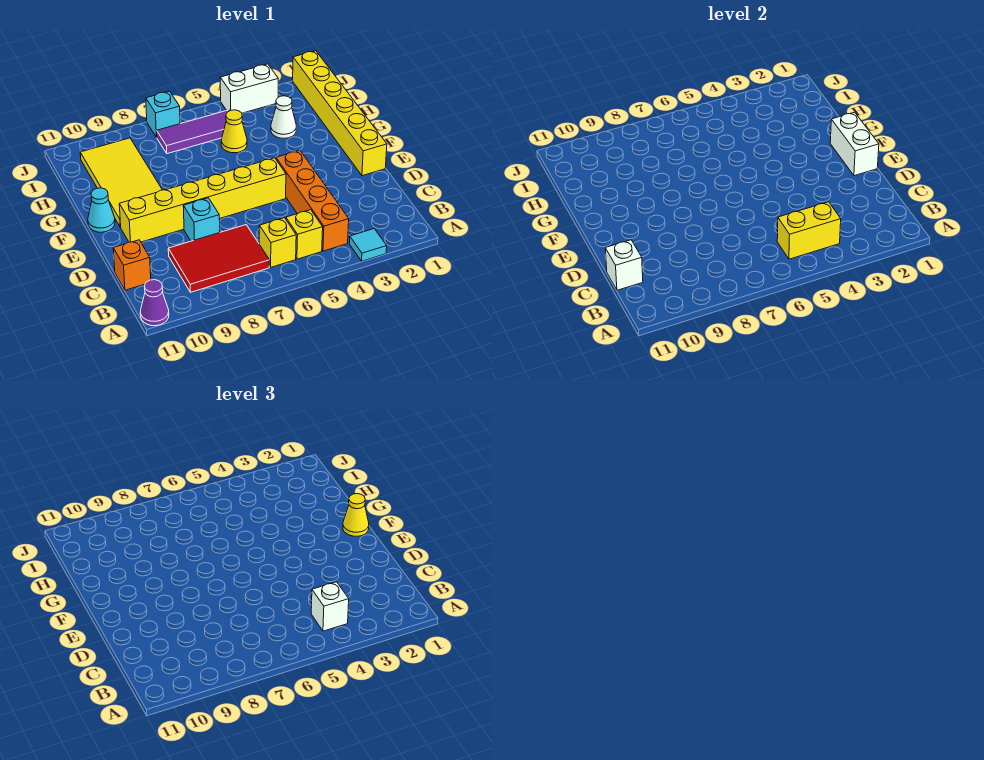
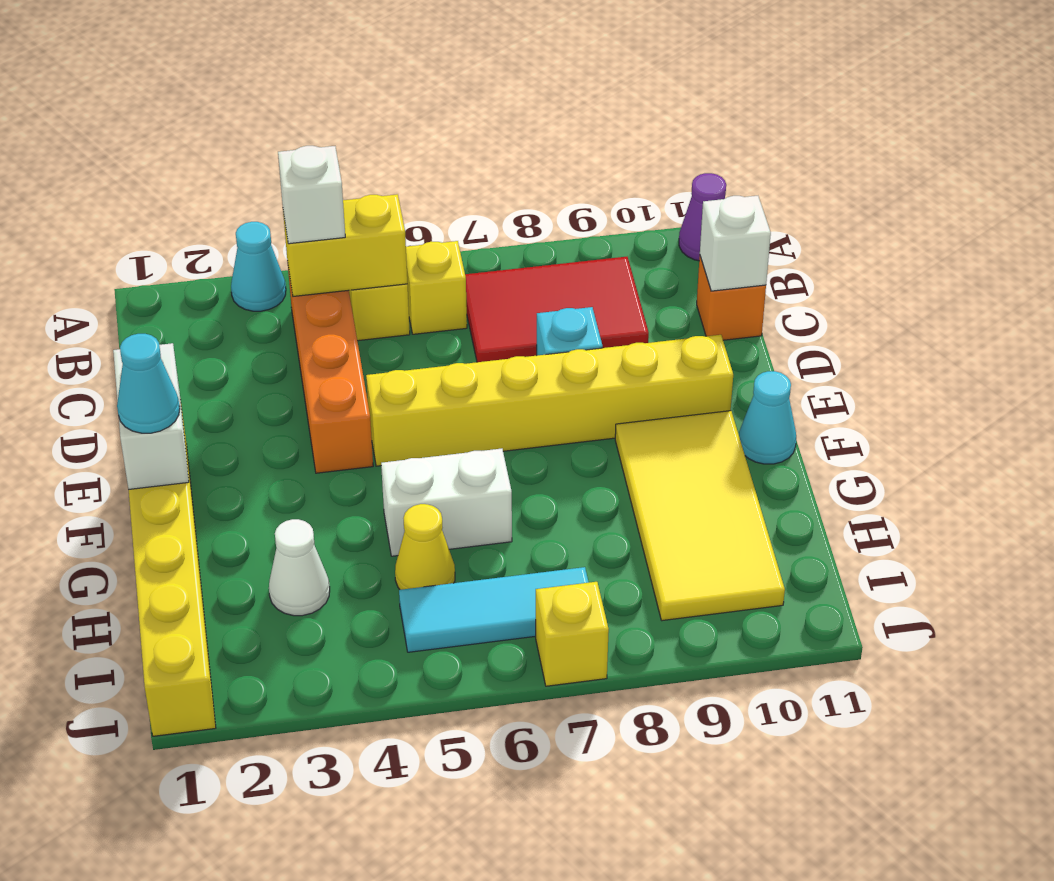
cyan tile A3 level 1 -> cyan cone A3 level 1
yellow cone F1 level 3 -> cyan cone F1 level 3
purple tile I5:I7 level 1 -> cyan tile I5:I7 level 1
white brick J3:J4 level 1 -> white brick G5:G6 level 1
cyan brick J7 level 1 -> yellow brick J7 level 1

